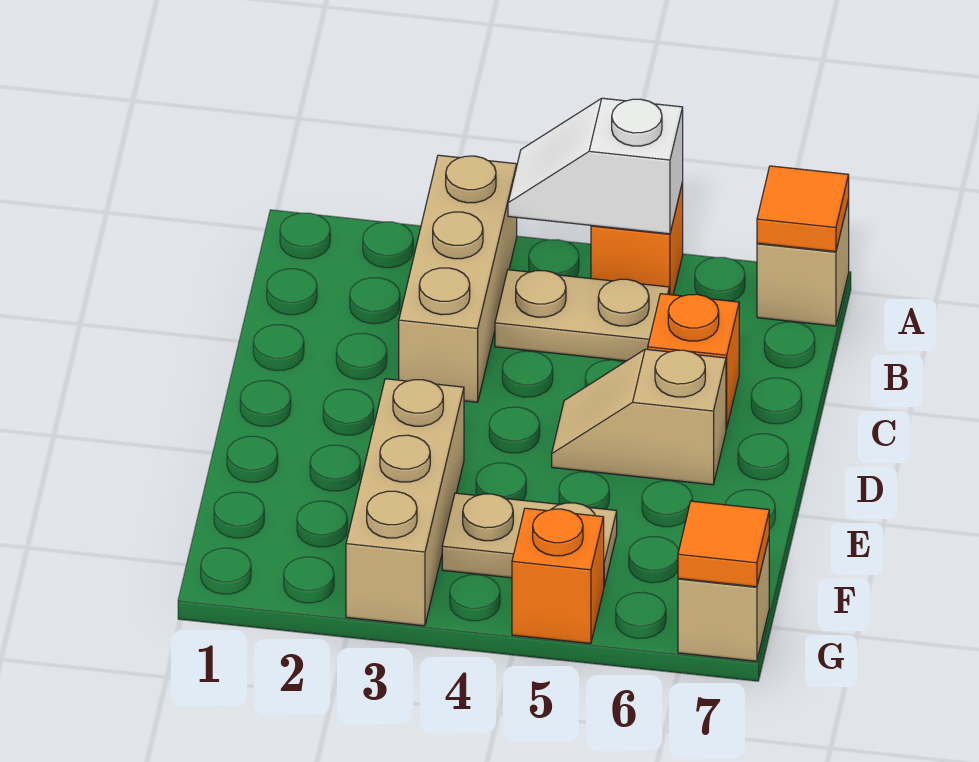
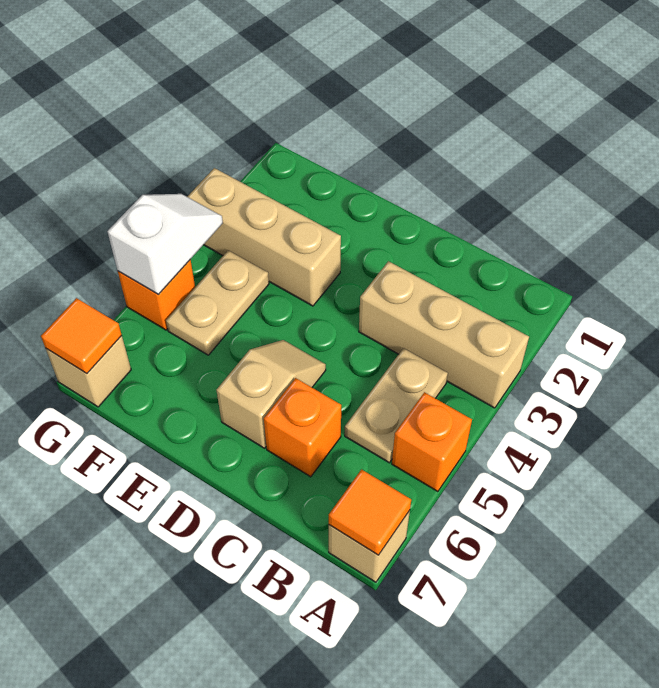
white slope A4:A5 level 2 top 5 -> white slope G4:G5 level 2 top 5

